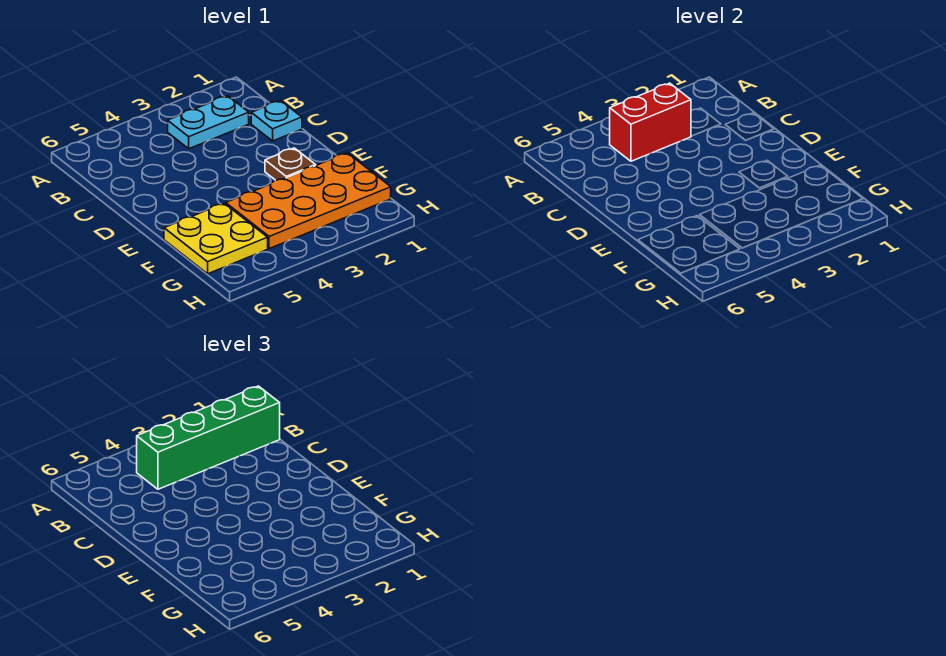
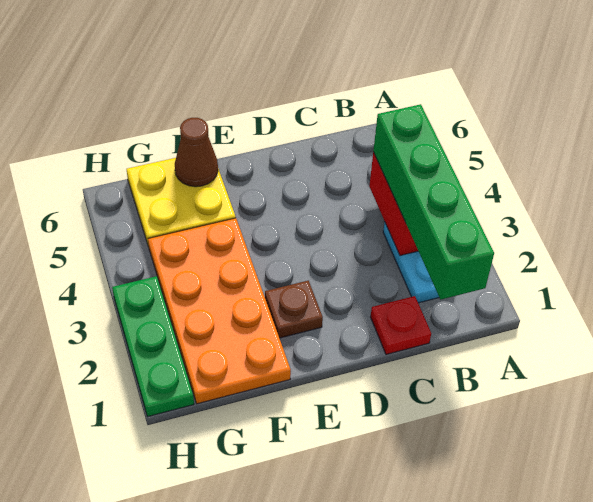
cyan plate C1 level 1 -> red plate C1 level 1
none -> brown cone F6 level 2
none -> green plate H1:H3 level 1

